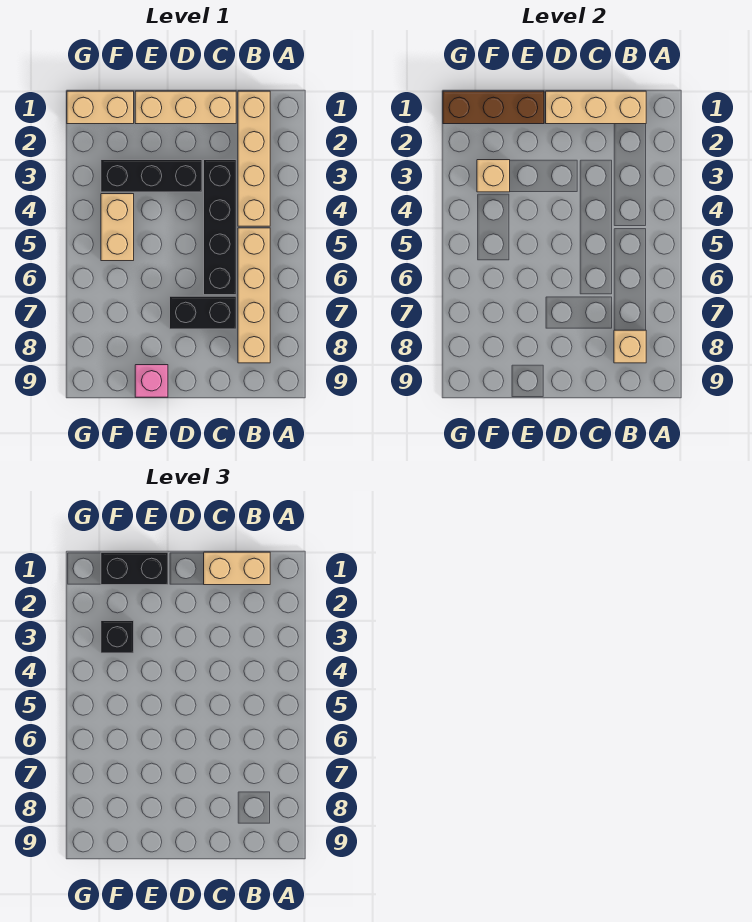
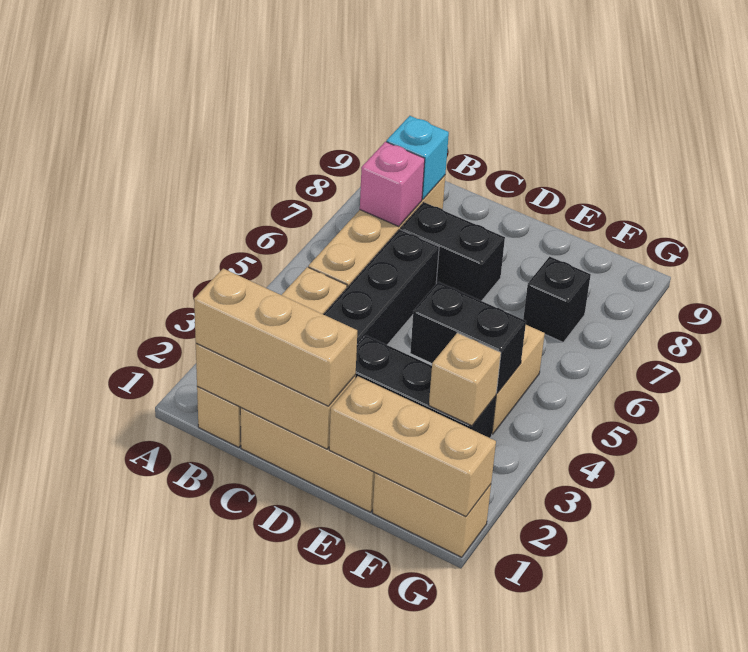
tan brick B1:C1 level 3 -> tan brick B1:D1 level 3
tan brick B8 level 2 -> cyan brick B8 level 2
brown brick E1:G1 level 2 -> tan brick E1:G1 level 2
black brick E1:F1 level 3 -> black brick E4:F4 level 2
pink brick E9 level 1 -> pink brick B7 level 2
black brick F3 level 3 -> black brick F7 level 1

